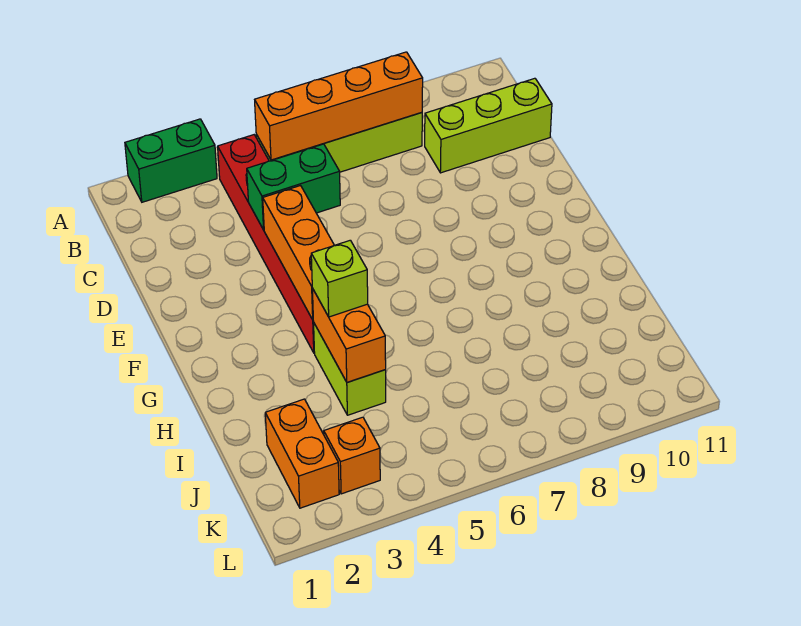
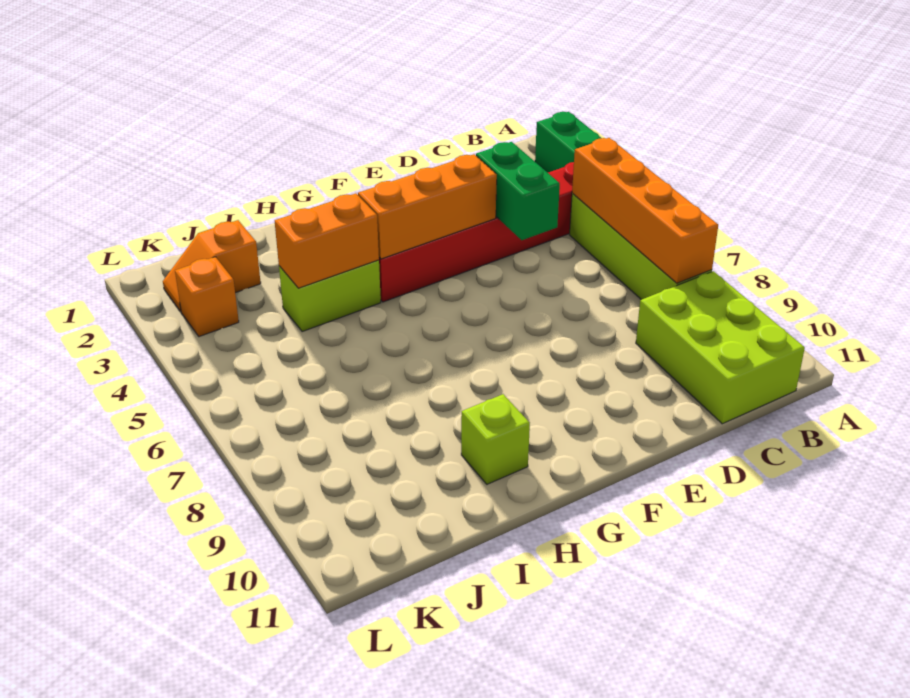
lime brick C9:C11 level 1 -> lime brick B9:C11 level 1
lime brick H4 level 3 -> lime brick H10 level 1
orange brick J2:K2 level 1 -> orange slope J2:K2 level 1 top J

